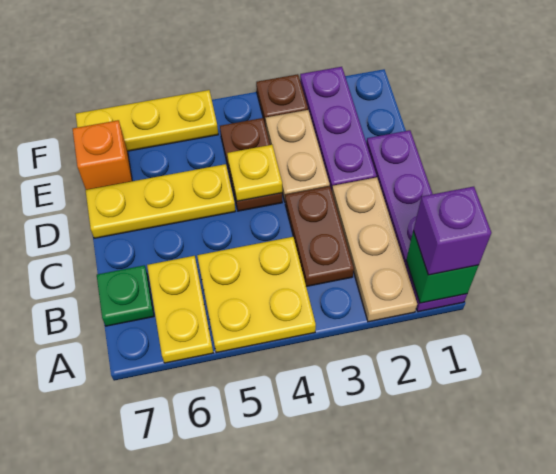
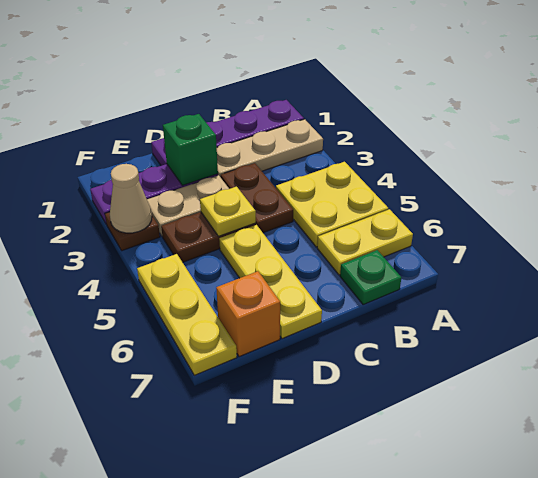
green brick A1 level 2 -> green brick D2 level 2
purple brick A1 level 3 -> none
brown plate B3:C3 level 1 -> brown plate C3:C4 level 1
none -> tan cone F3 level 2

